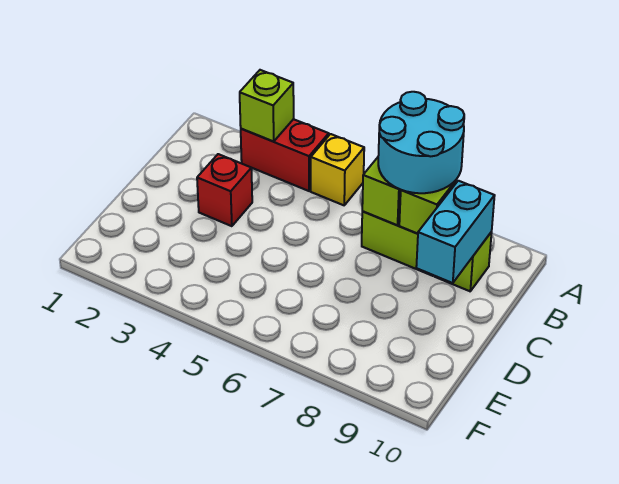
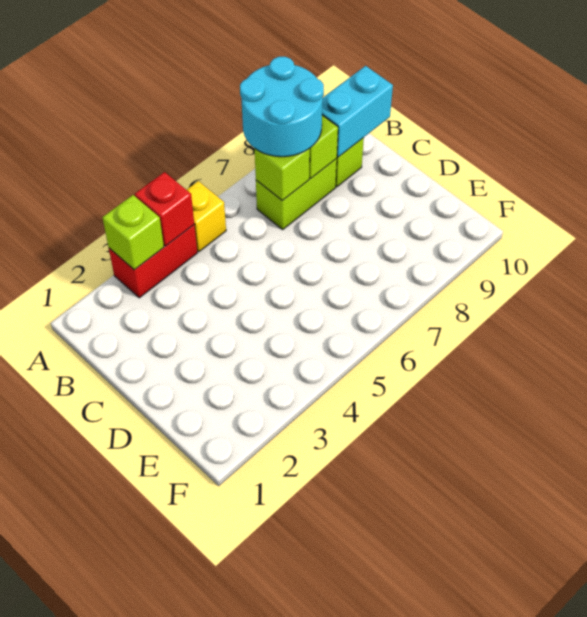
cyan brick B9:C9 level 2 -> cyan brick B9:B10 level 2
red brick C3 level 1 -> red brick A4 level 2

